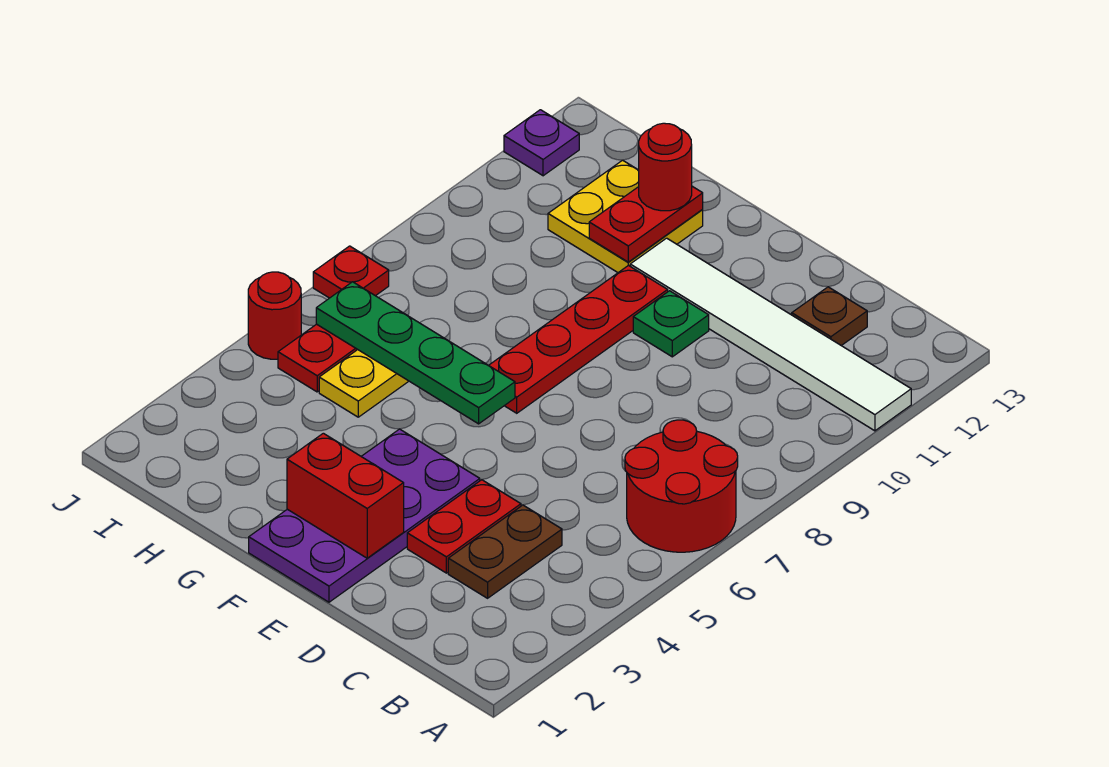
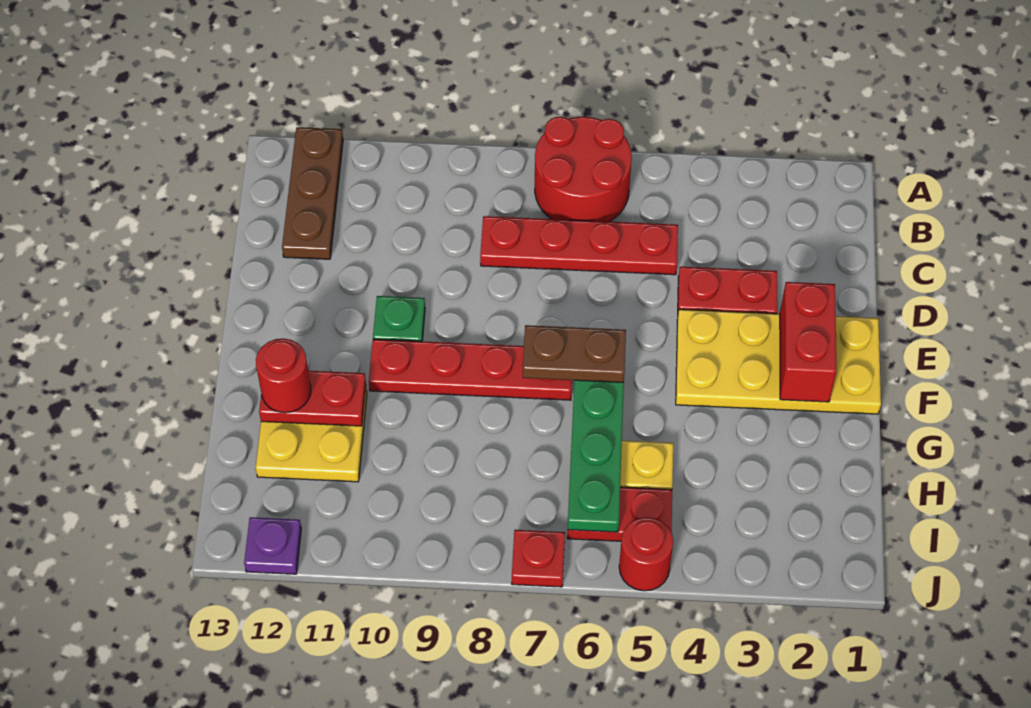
white tile A11:F11 level 1 -> none
brown plate C3:C4 level 1 -> brown plate F6:F7 level 3
none -> red plate C5:C8 level 1
brown plate C12 level 1 -> brown plate A12:C12 level 1
purple plate E1:F4 level 1 -> yellow plate E1:F4 level 1

